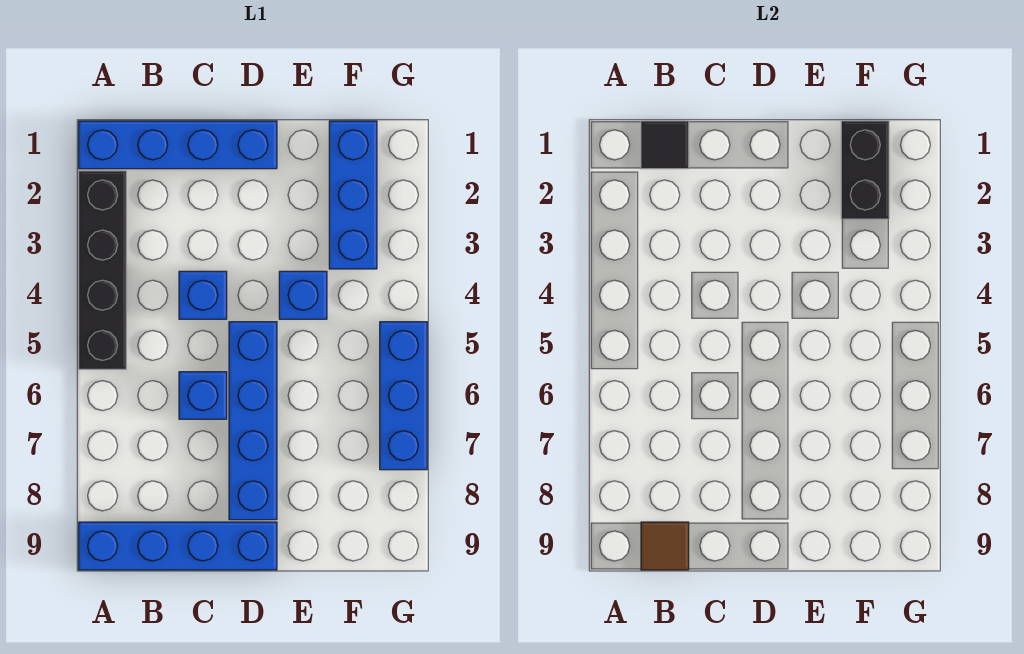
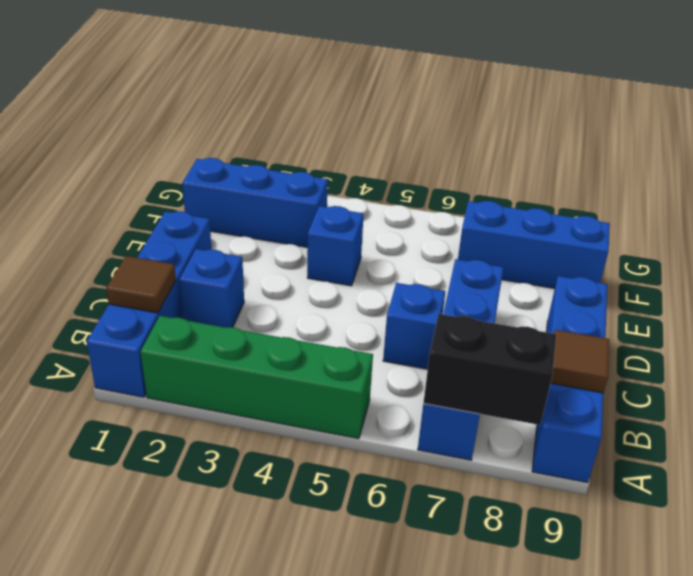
black brick A2:A5 level 1 -> green brick A2:A5 level 1
black tile B1 level 2 -> brown tile B1 level 2
blue brick C4 level 1 -> blue brick C2 level 1
blue brick D5:D8 level 1 -> blue brick A7:D7 level 1
black brick F1:F2 level 2 -> black brick A7:A8 level 2
blue brick G5:G7 level 1 -> blue brick F7:F9 level 1

